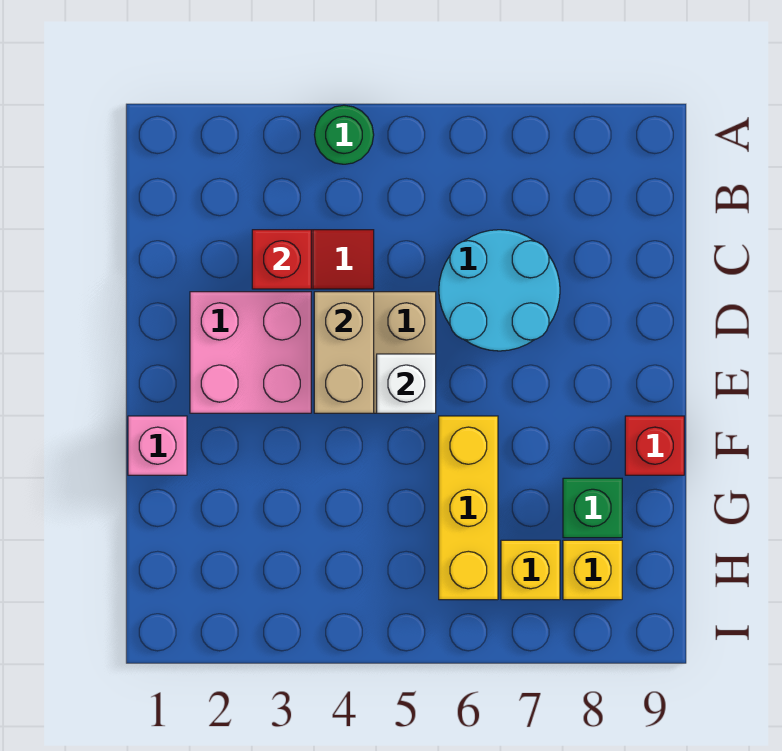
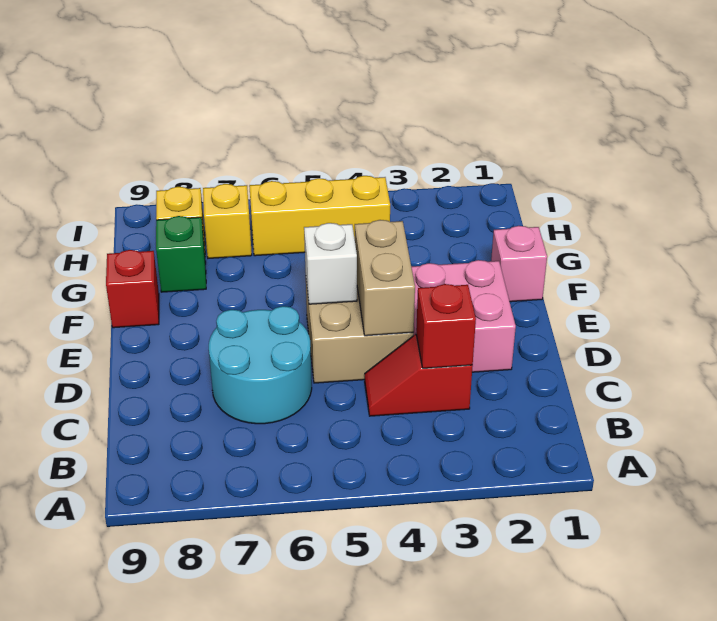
green round brick A4 level 1 -> none
yellow brick F6:H6 level 1 -> yellow brick H4:H6 level 1

